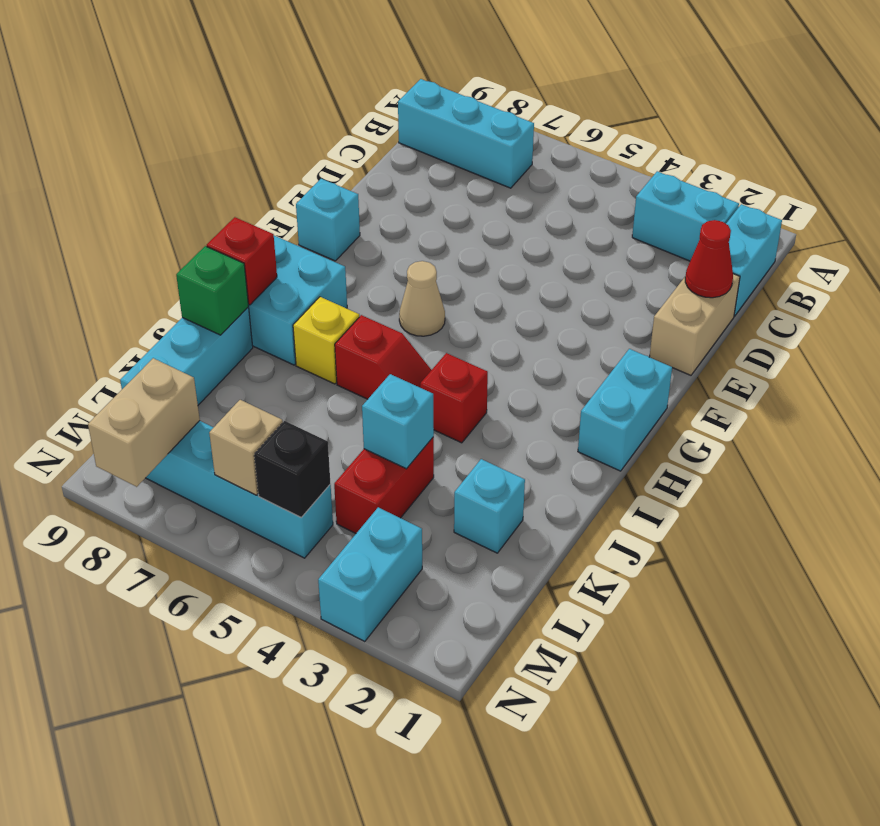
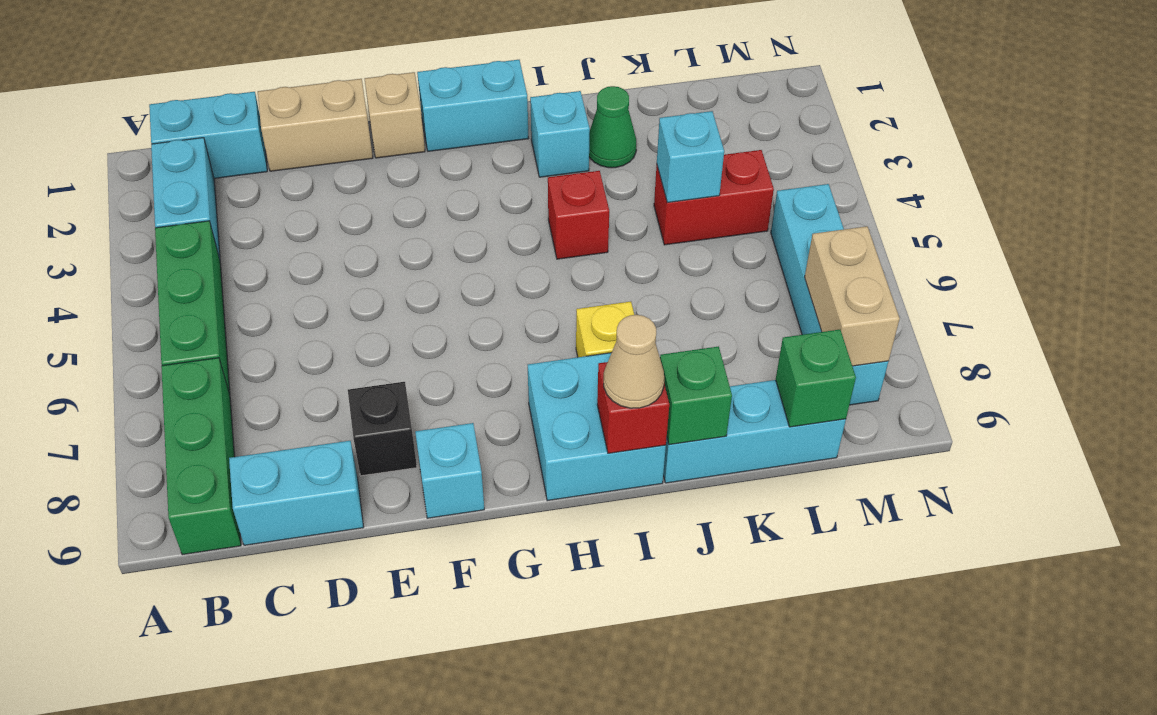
none -> green brick B4:B6 level 1
cyan brick B7:B9 level 1 -> green brick B7:B9 level 1
red cone D1 level 2 -> none
tan cone G6 level 1 -> tan cone I9 level 3
red slope I5:I6 level 1 top 6 -> none
none -> green cone J2 level 1
cyan brick K2 level 1 -> cyan brick I2 level 1
none -> green brick L9 level 2
cyan brick M3:N3 level 1 -> cyan brick C9:D9 level 1
black brick M5 level 2 -> black brick E8 level 1
tan brick M6 level 2 -> tan brick F1 level 1
tan brick M8:N8 level 2 -> tan brick M7:M8 level 2

